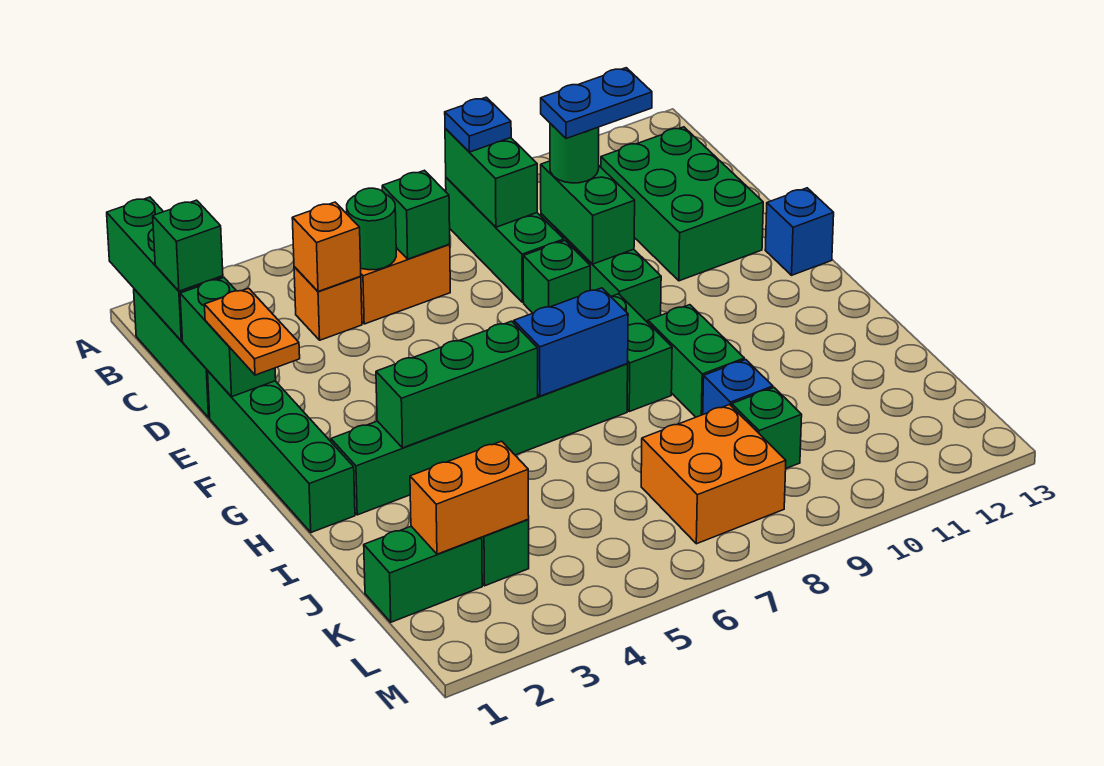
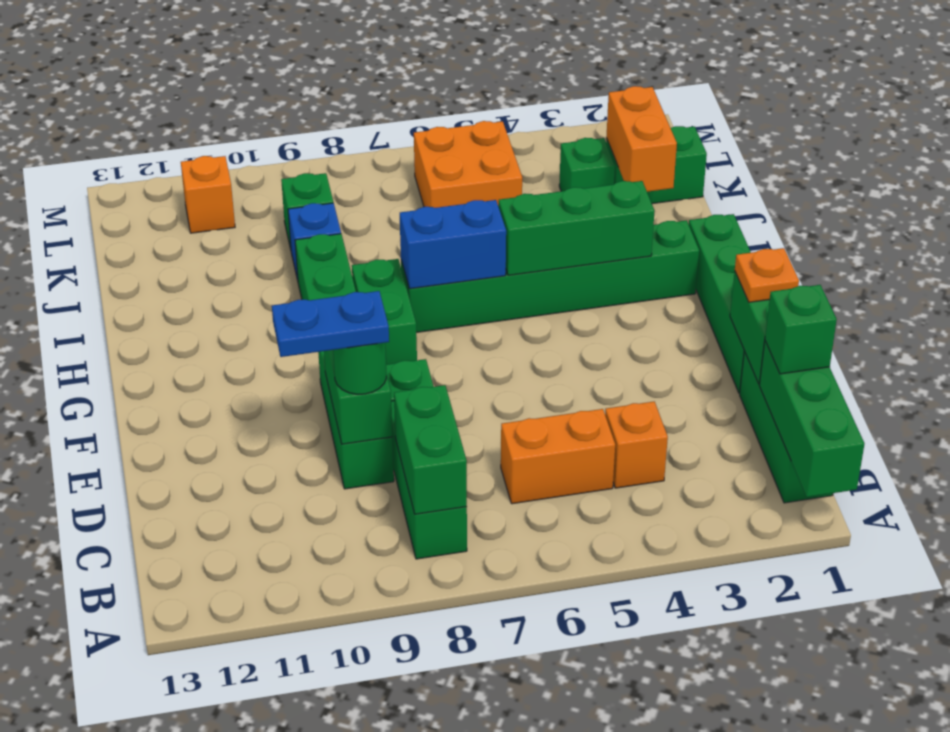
blue plate B8 level 3 -> none
orange brick C4 level 2 -> orange brick L11 level 1
green round brick C5 level 2 -> none
green brick C6 level 2 -> none
green brick C11:E12 level 1 -> none
orange plate E1:F1 level 3 -> orange plate E1 level 3
blue brick F13 level 1 -> none
orange brick K2:K3 level 2 -> orange brick J2:K2 level 2
orange brick K7:L8 level 1 -> orange brick K5:L6 level 1

